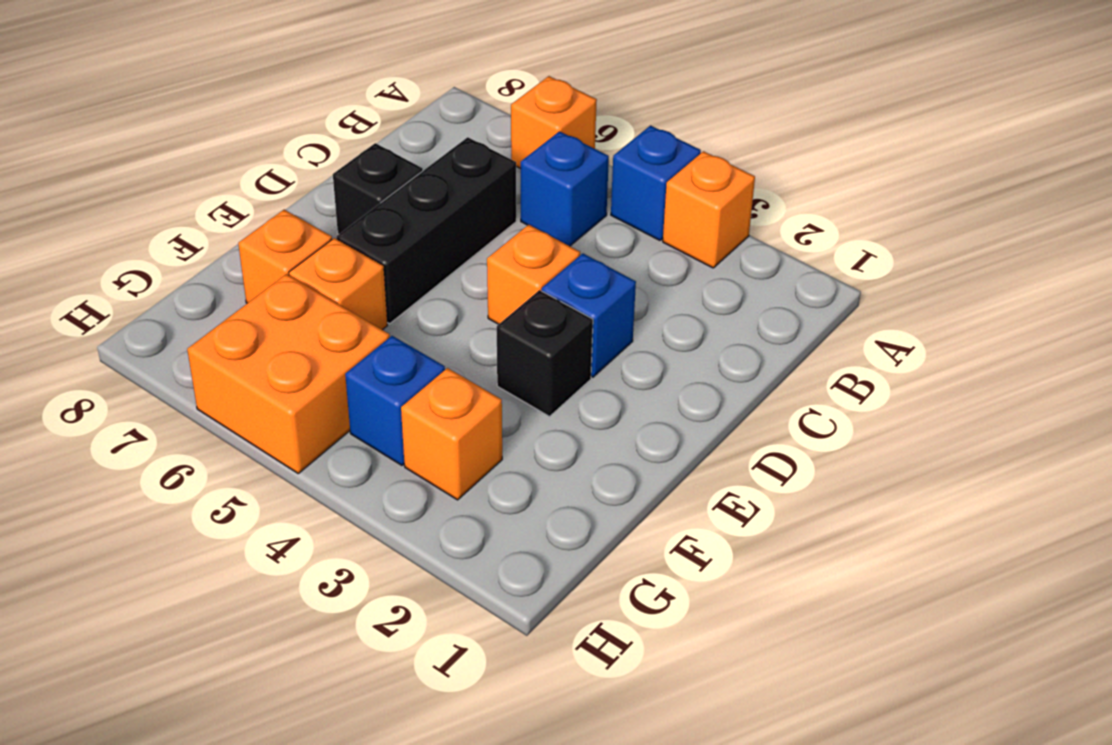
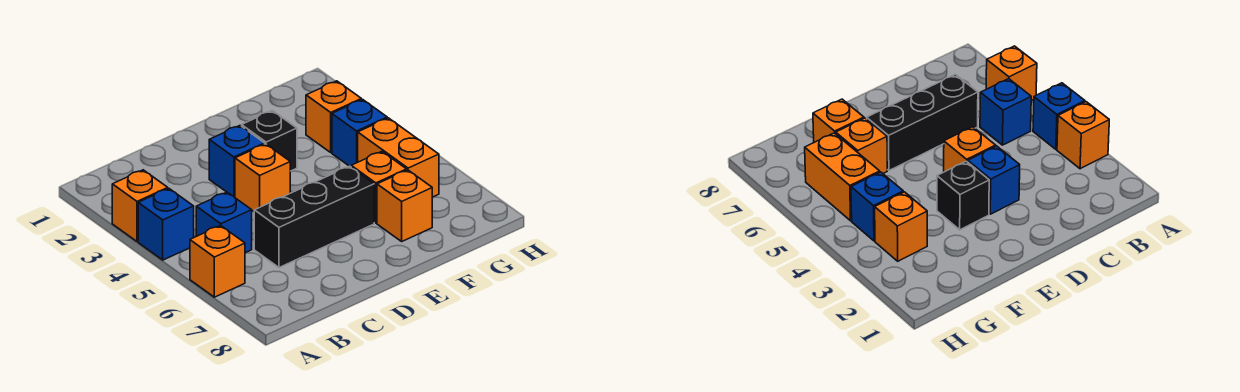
black brick D7 level 1 -> none
orange brick G5:H6 level 1 -> orange brick G5:G6 level 1

